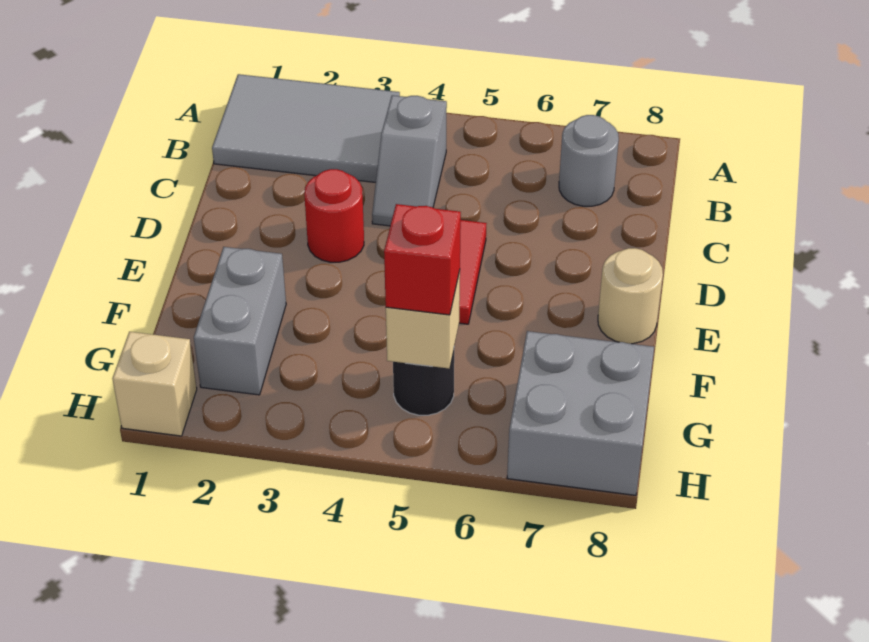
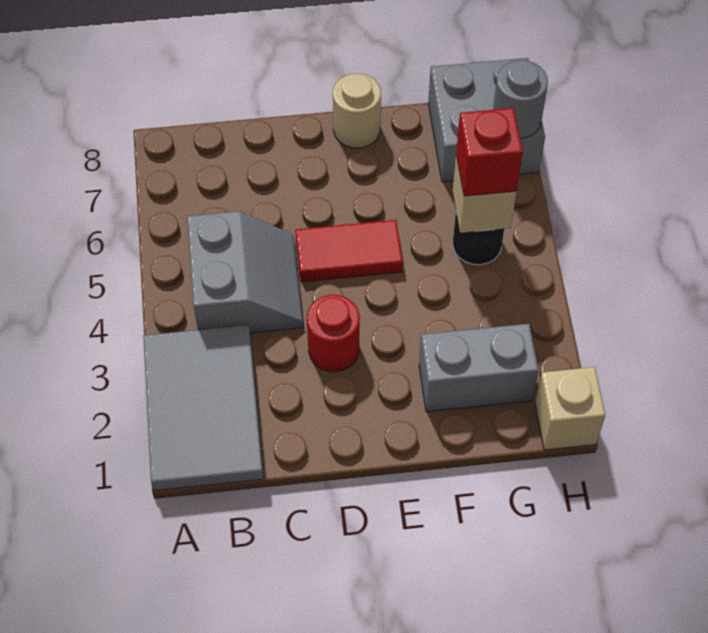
grey slope B4:C4 level 1 top B -> grey slope B4:C5 level 1 top B
grey round brick B7 level 1 -> grey round brick H7 level 2

